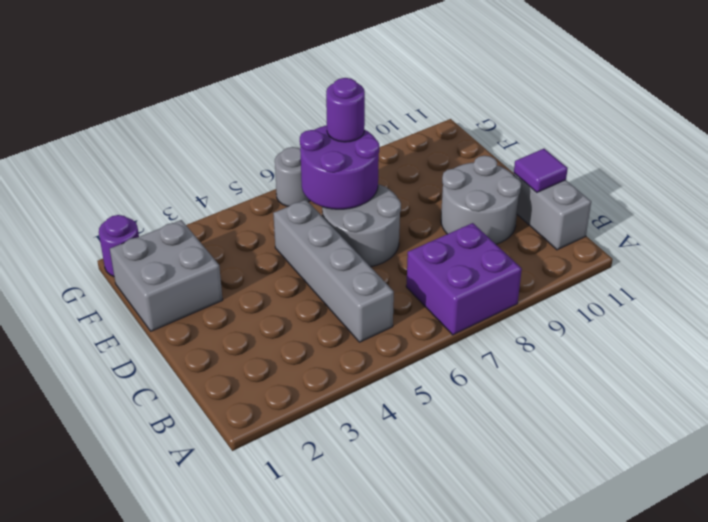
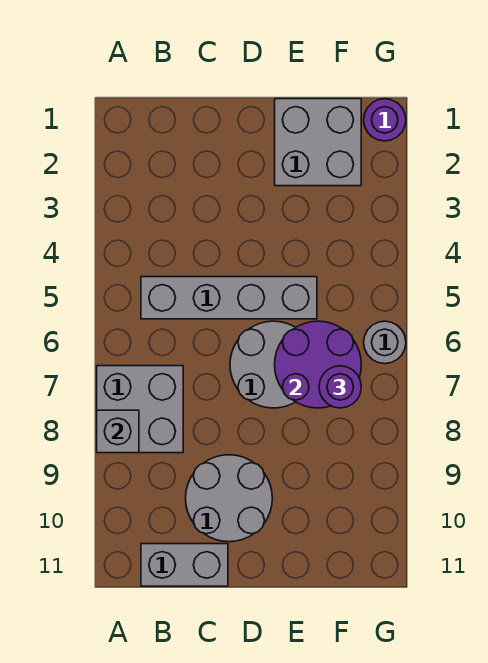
purple brick A7:B8 level 1 -> grey brick A7:B8 level 1
none -> grey brick A8 level 2
purple tile C11 level 2 -> none

